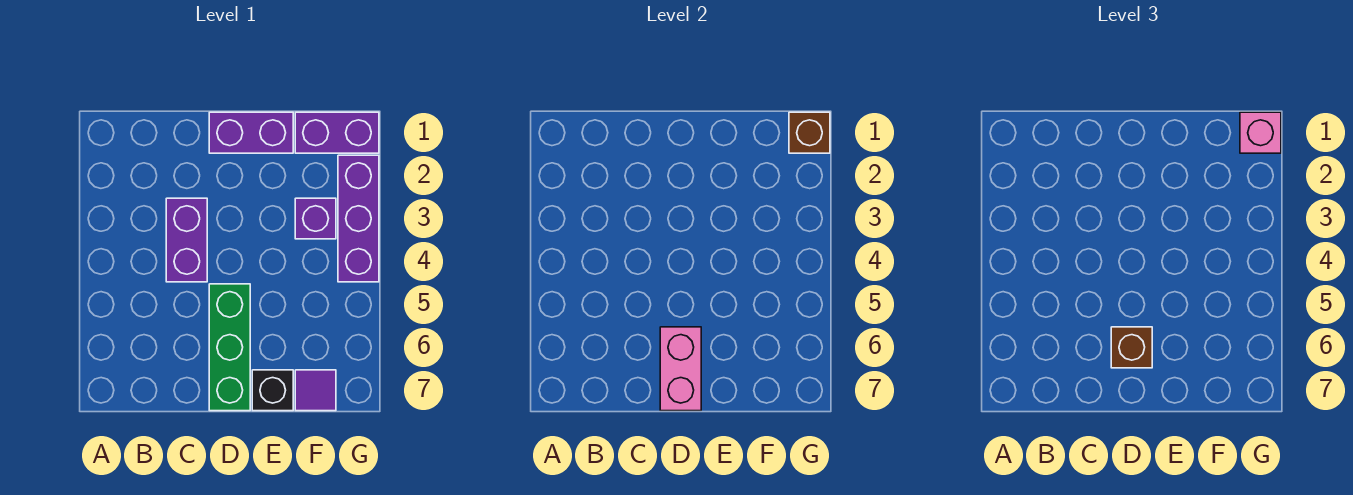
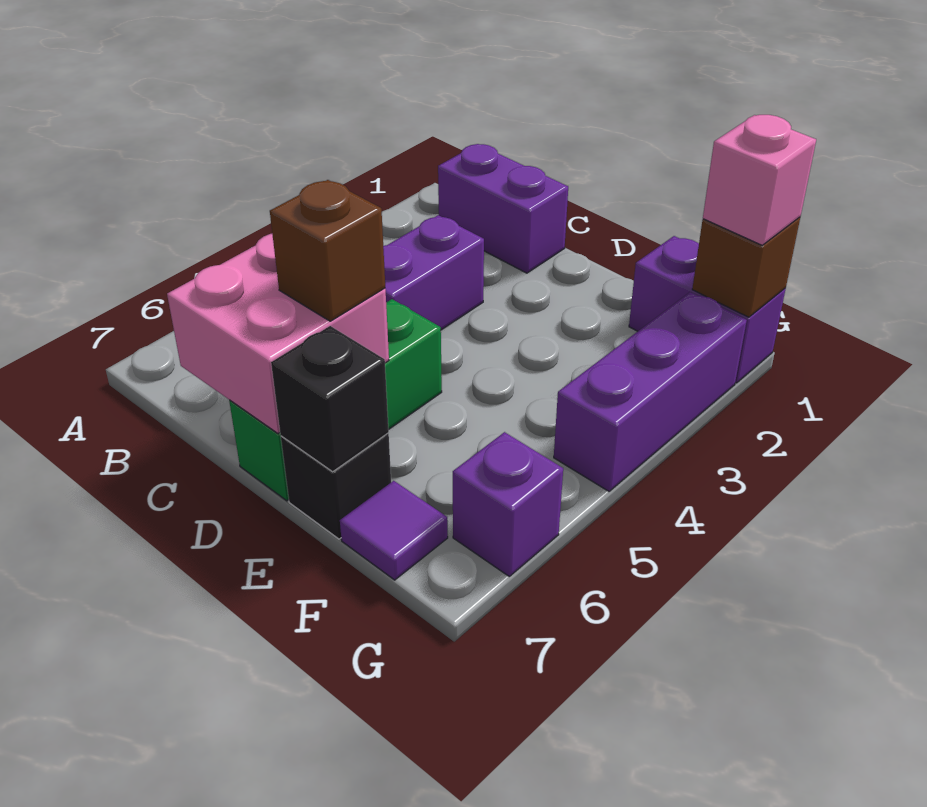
purple brick D1:E1 level 1 -> purple brick B1:C1 level 1
pink brick D6:D7 level 2 -> pink brick C6:D7 level 2
none -> black brick E7 level 2
purple brick F3 level 1 -> purple brick G6 level 1

